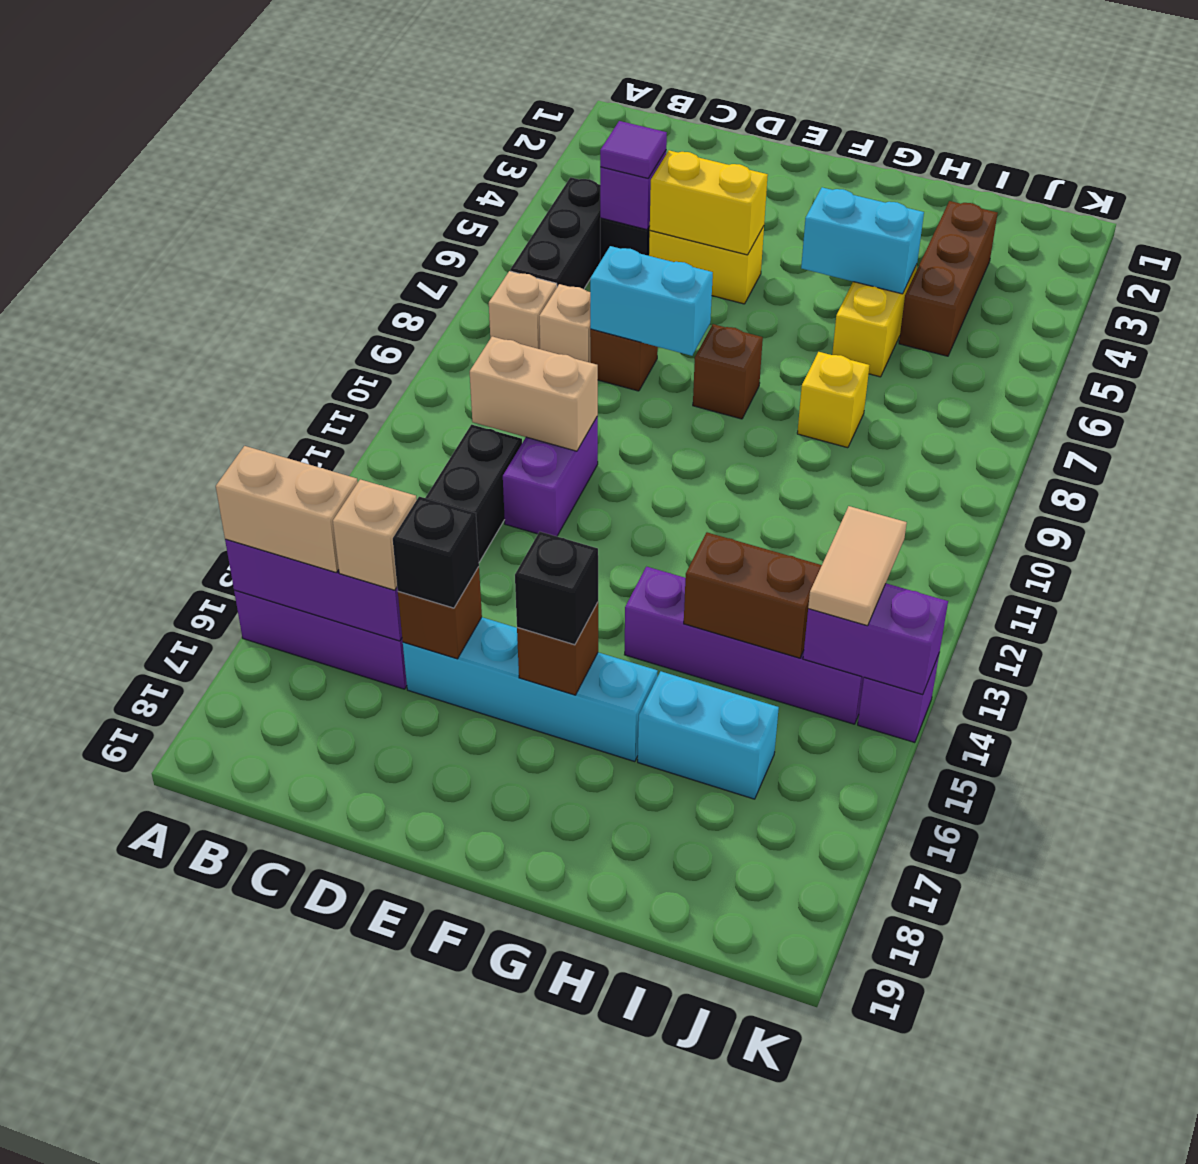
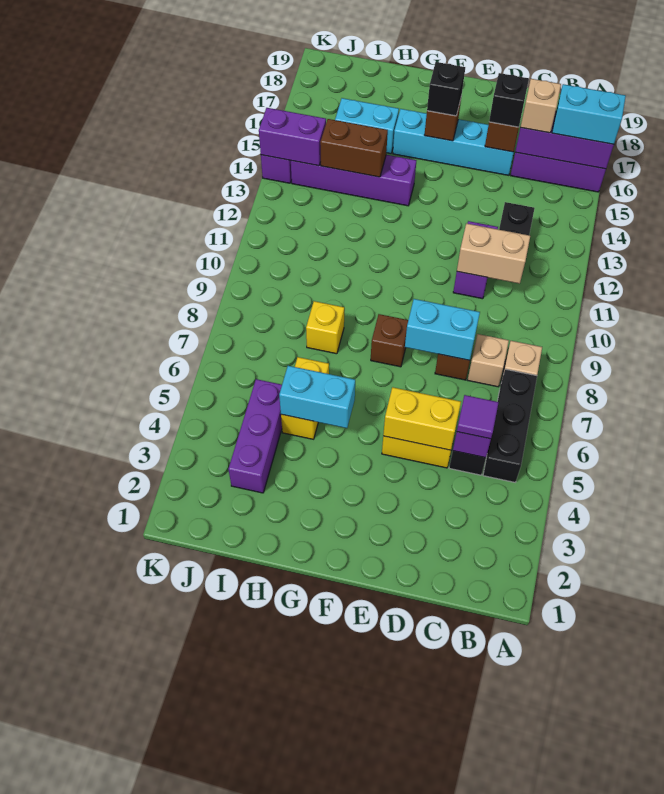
tan brick A16:B16 level 3 -> cyan brick A16:B16 level 3
brown brick I3:I5 level 1 -> purple brick I3:I5 level 1
tan tile J13:J14 level 3 -> none

